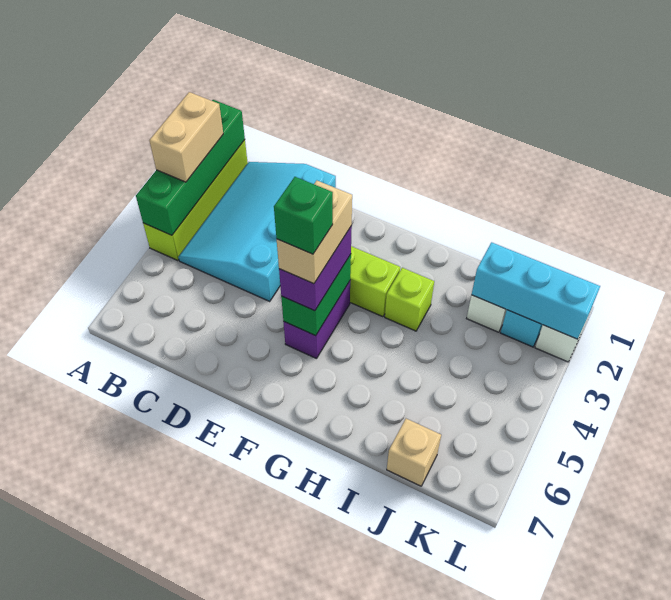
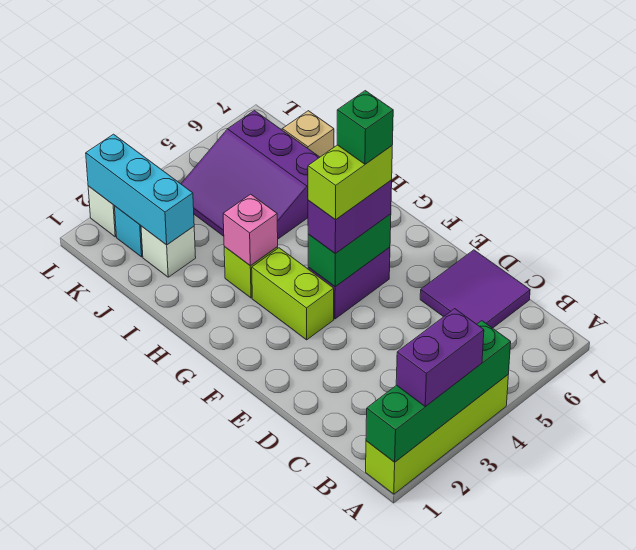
tan brick A2:A3 level 3 -> purple brick A2:A3 level 3
cyan slope B1:D4 level 1 top D -> none
none -> purple tile C6:D7 level 1
tan brick F4:F5 level 4 -> lime brick F4:F5 level 4
none -> pink brick H3 level 2
none -> purple slope I4:K6 level 1 top 6

